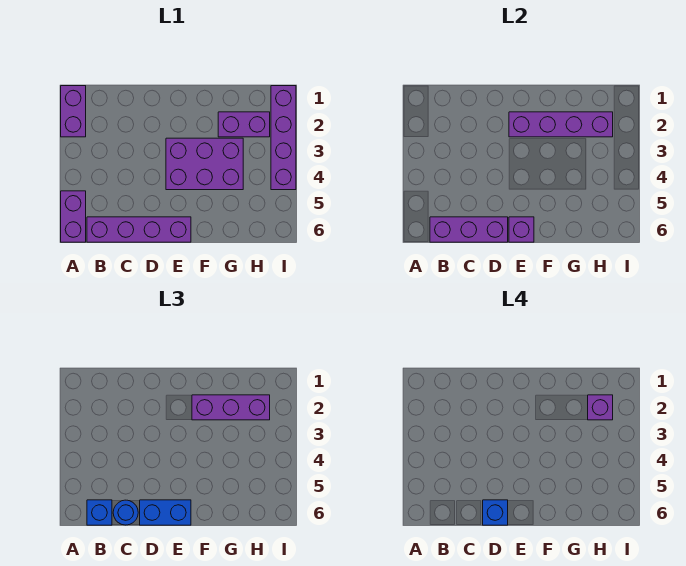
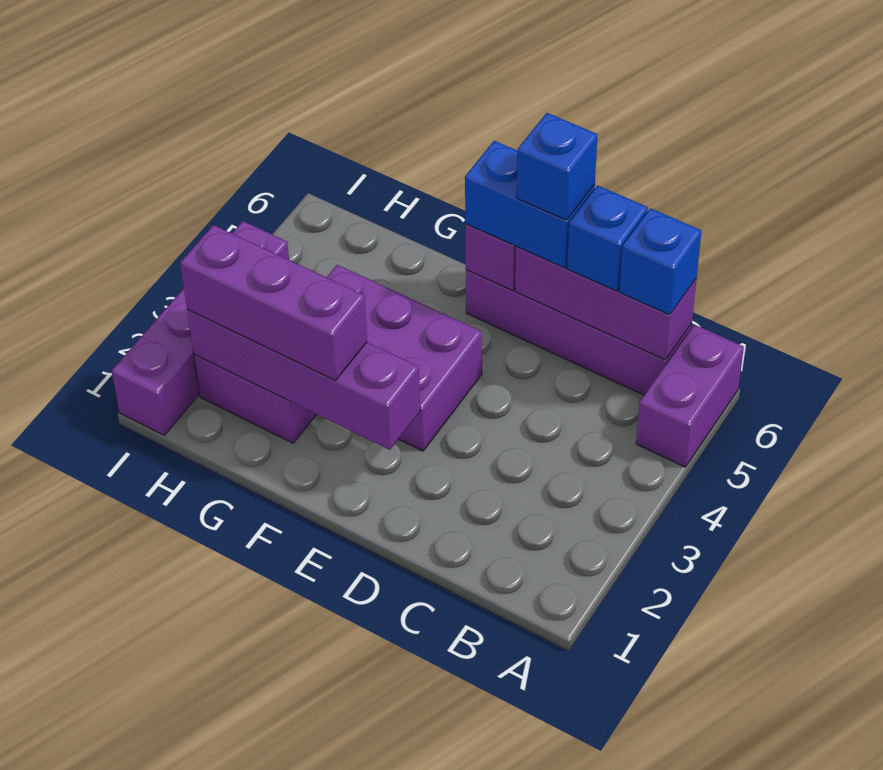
purple brick A1:A2 level 1 -> none
blue round brick C6 level 3 -> blue brick C6 level 3
purple brick H2 level 4 -> none

